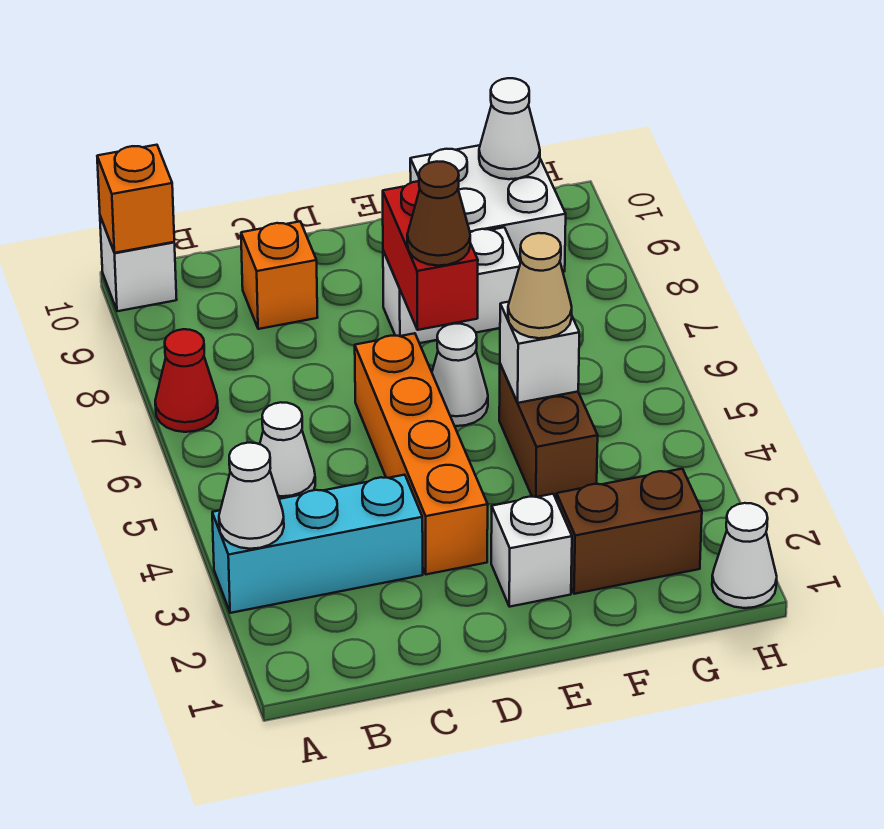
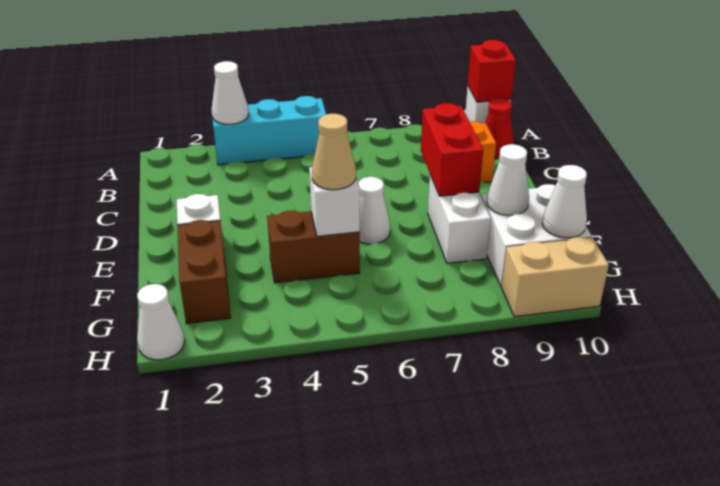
cyan brick A3:C3 level 1 -> cyan brick A3:A5 level 1
red cone A7 level 1 -> red cone B10 level 1
orange brick A10 level 2 -> red brick A10 level 2
white cone B5 level 1 -> white cone F9 level 2
orange brick D3:D6 level 1 -> none
red brick E7:E8 level 2 -> red brick D8:E8 level 2
brown cone E7 level 3 -> none
none -> tan brick H9:H10 level 1

